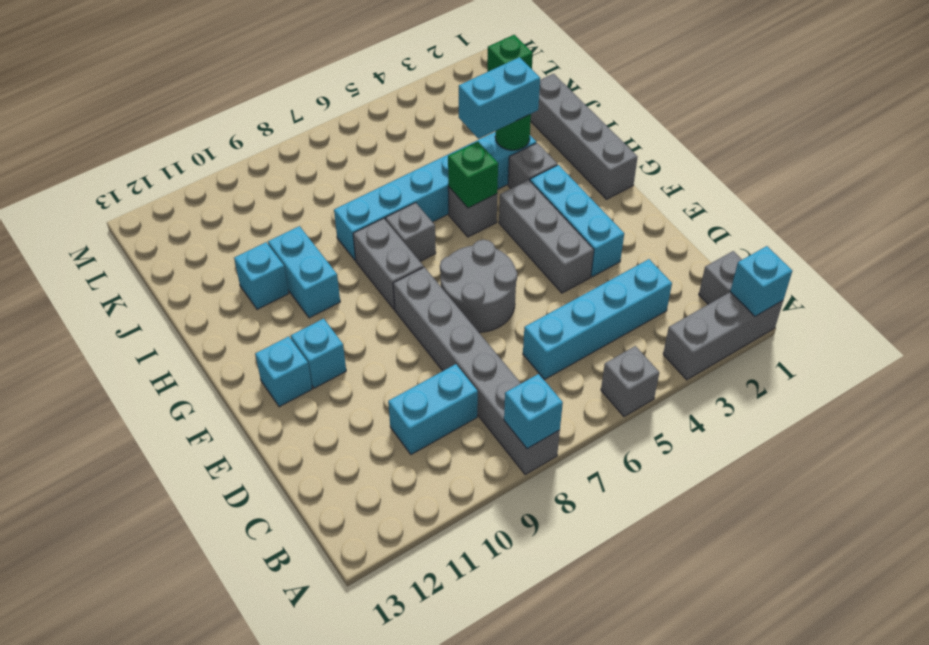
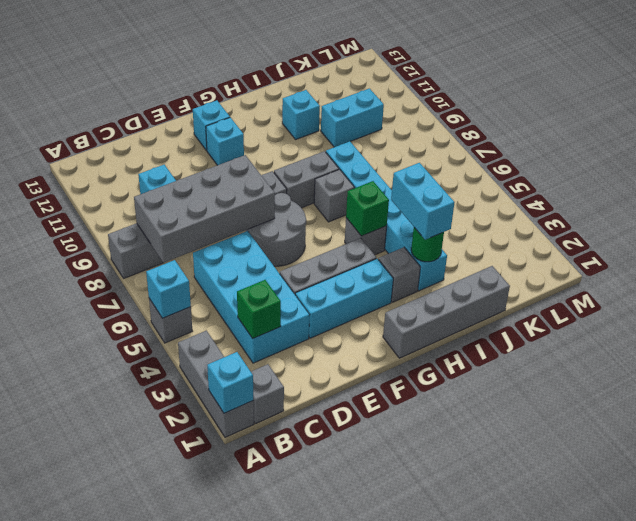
cyan brick A8 level 2 -> cyan brick A5 level 2
none -> grey brick B7:E8 level 2
cyan brick C3:C6 level 1 -> cyan brick C3:D6 level 1
cyan brick H10:I10 level 1 -> cyan brick J10:K10 level 1
green brick L1 level 1 -> green brick C3 level 2

